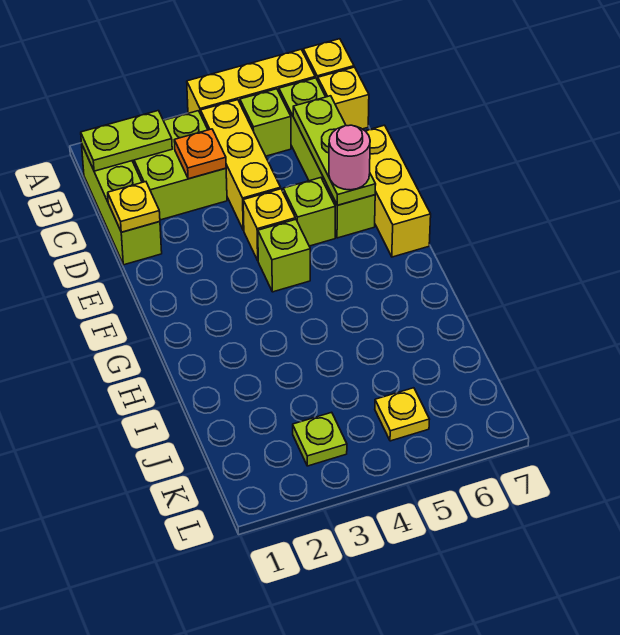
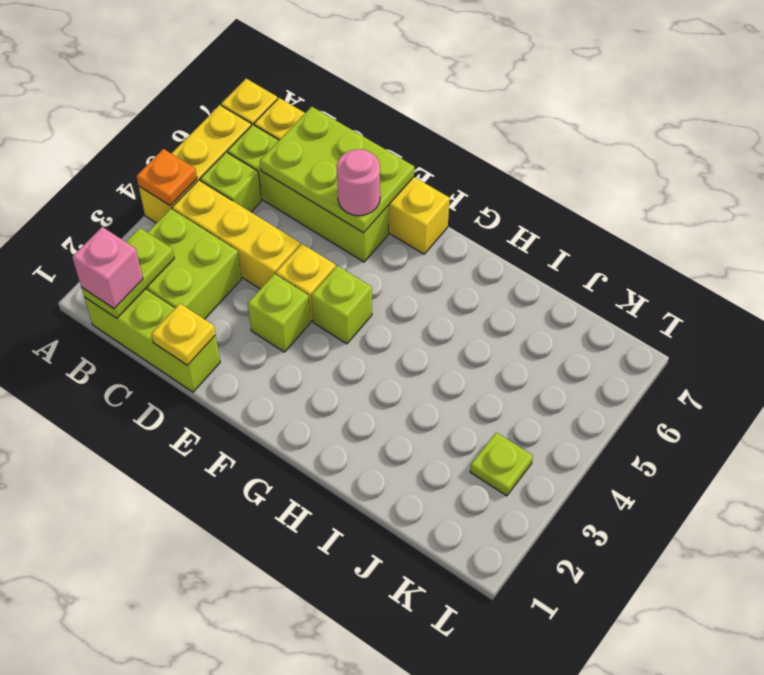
none -> pink brick B1 level 3
orange plate C3 level 2 -> orange plate A4 level 2
lime plate C6:E6 level 2 -> lime plate C6:E7 level 2
lime brick E5 level 1 -> lime brick E3 level 1
yellow plate K5 level 1 -> none

